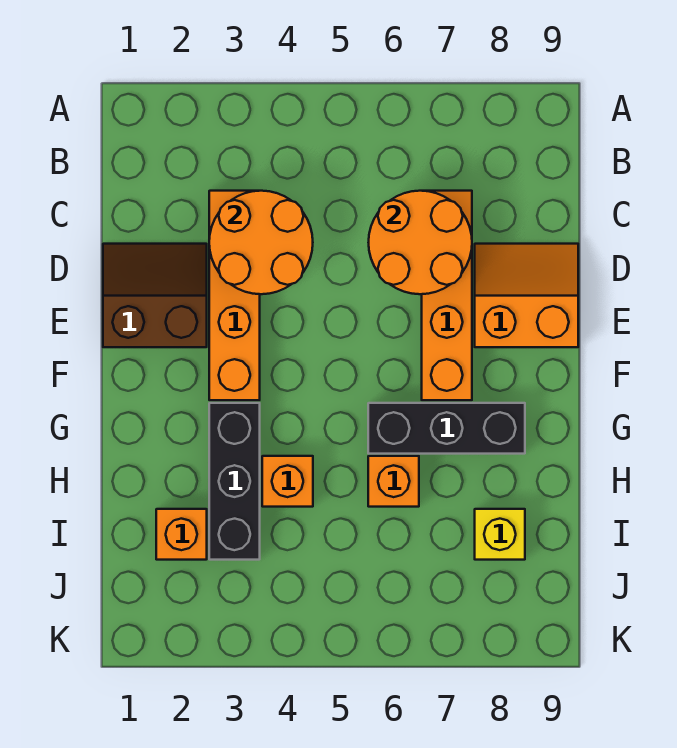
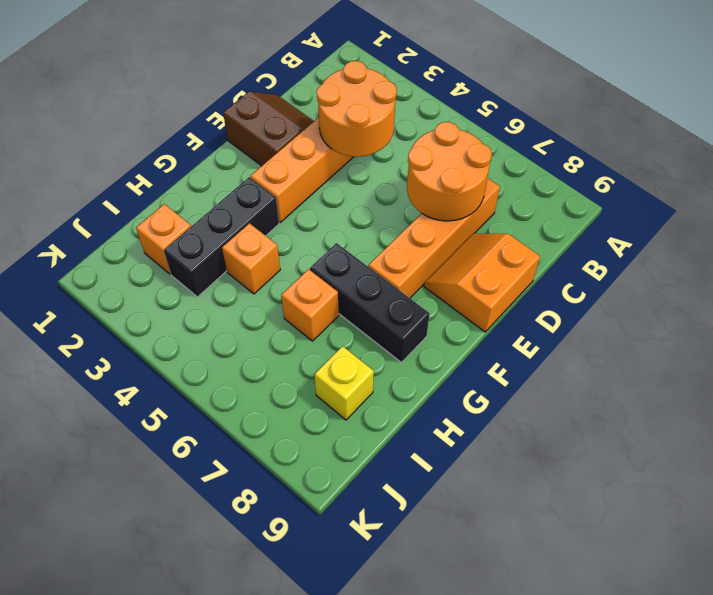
orange slope D8:E9 level 1 top E -> orange slope D8:E9 level 1 top 9

